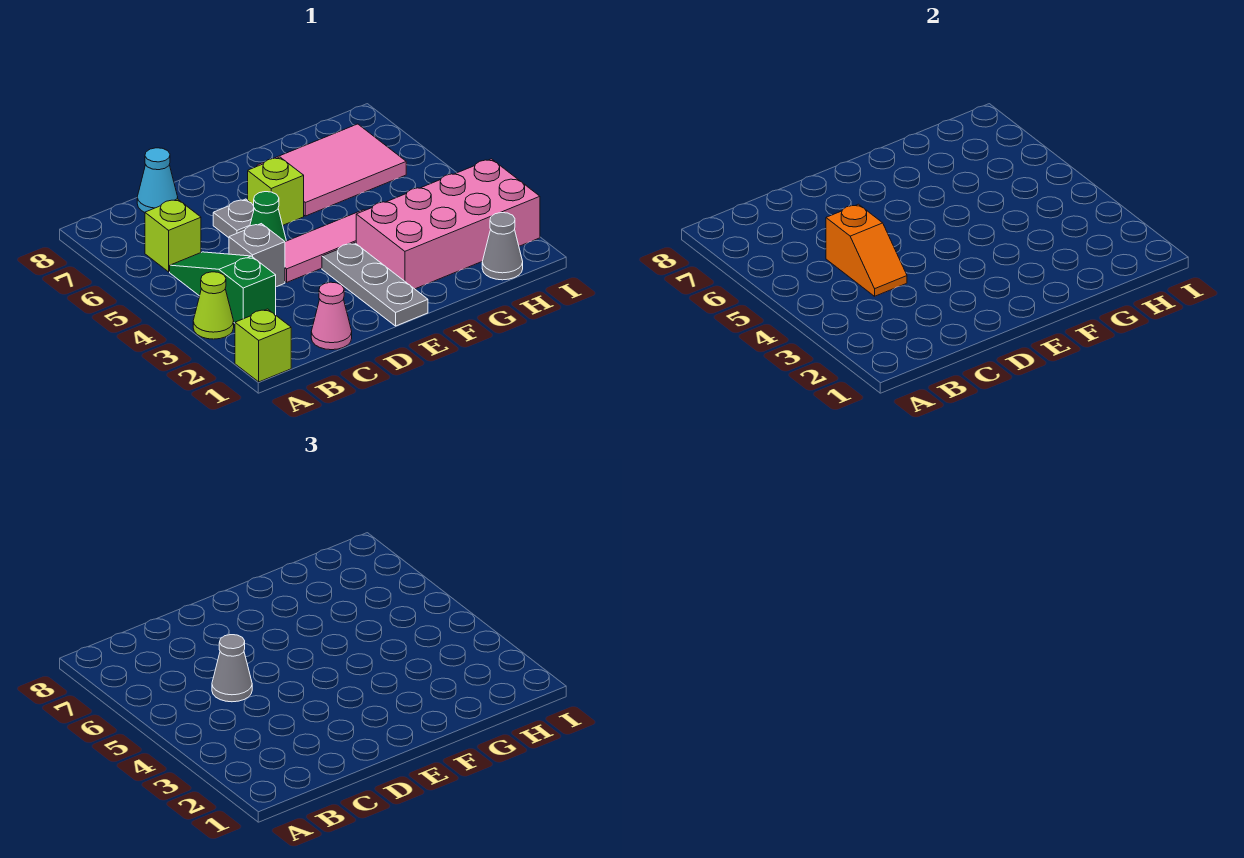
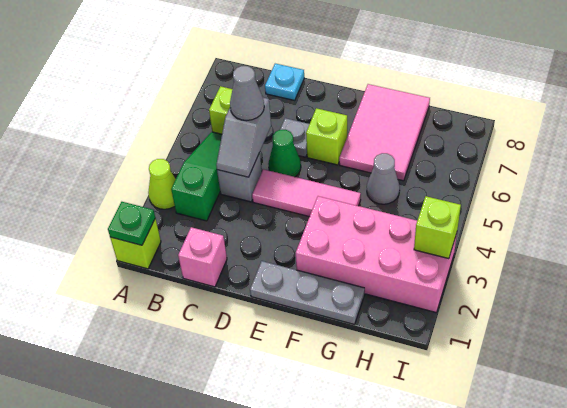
none -> green plate A1 level 2
pink cone C1 level 1 -> pink brick C1 level 1
orange slope C4:C5 level 2 top 5 -> grey slope C4:C5 level 2 top 5
cyan cone C8 level 1 -> cyan plate C8 level 1
grey plate E1:E3 level 1 -> grey plate E1:G1 level 1
pink tile F6:H7 level 1 -> pink tile F6:G8 level 1
grey cone H1 level 1 -> grey cone G5 level 1
none -> lime brick I3 level 2

